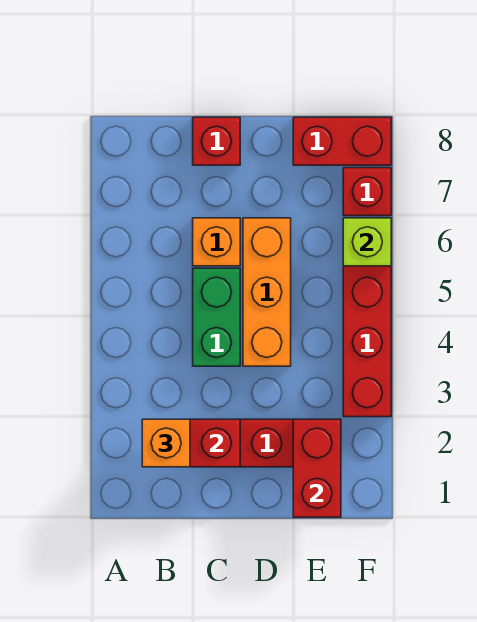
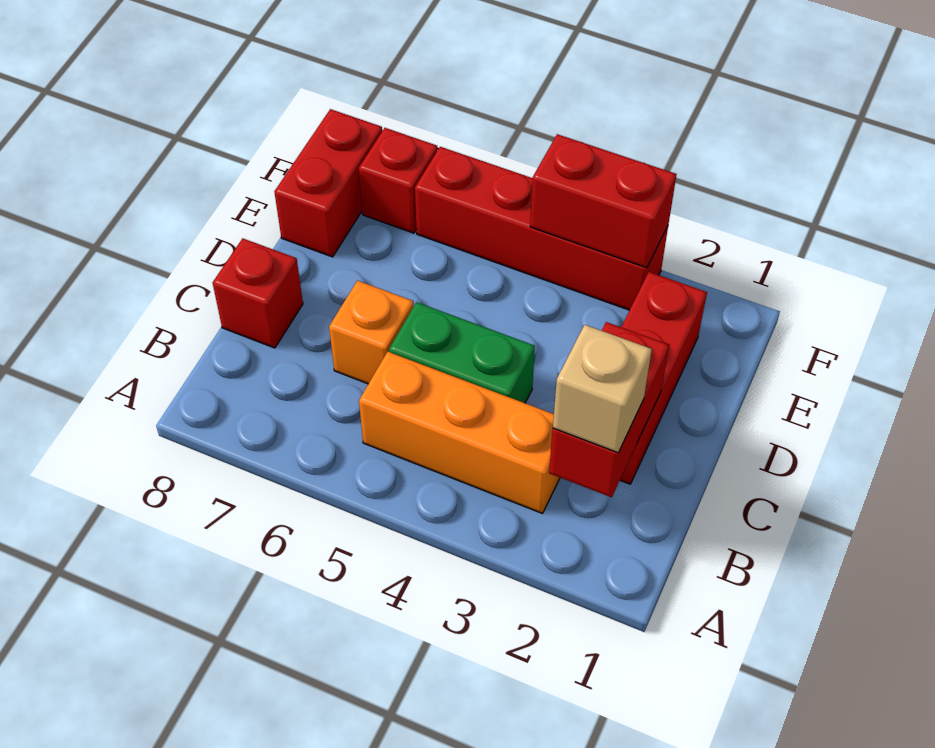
orange brick B2 level 3 -> tan brick B2 level 3
orange brick D4:D6 level 1 -> orange brick B3:B5 level 1
red brick E1:E2 level 2 -> red brick F3:F4 level 2
lime brick F6 level 2 -> none

